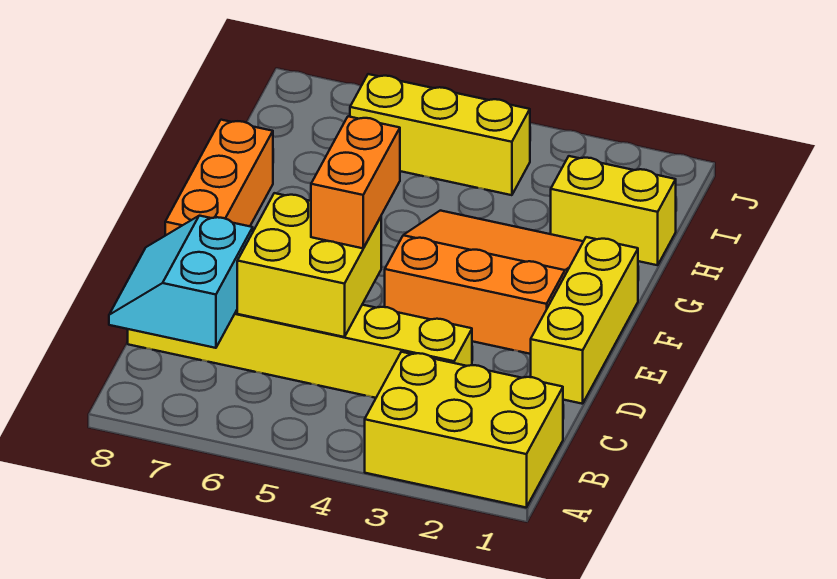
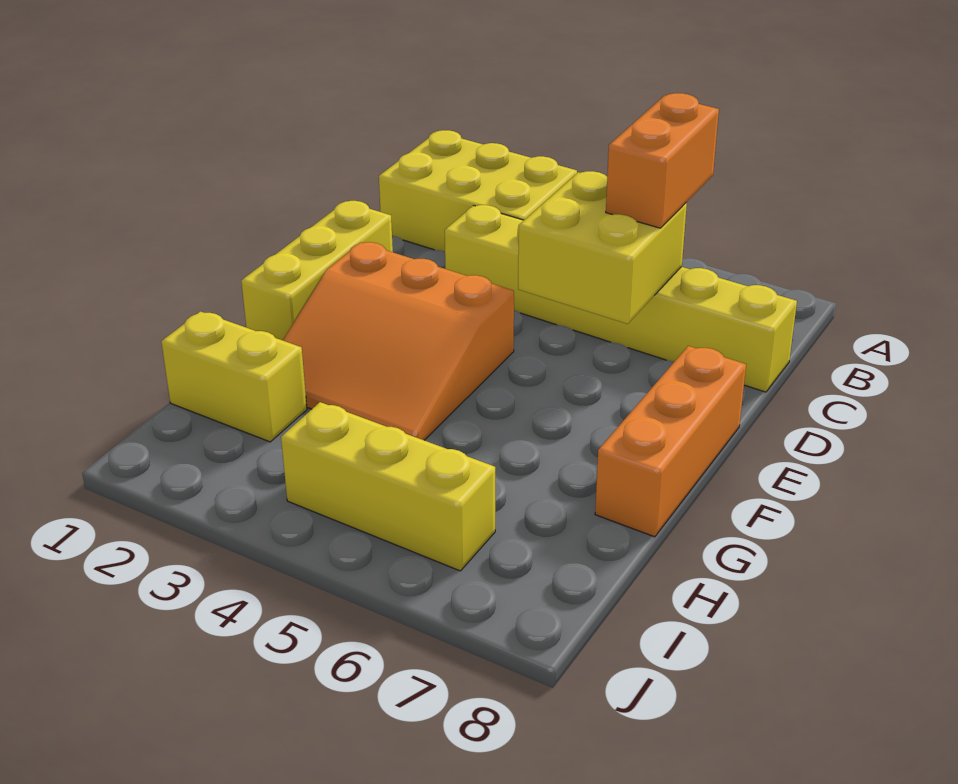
cyan slope B7:C8 level 2 top 7 -> none
orange brick D5:E5 level 3 -> orange brick B6:C6 level 3

